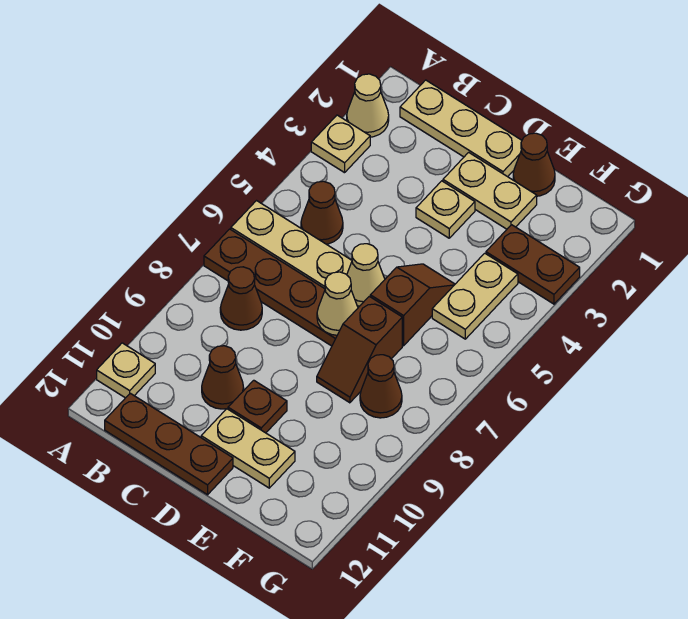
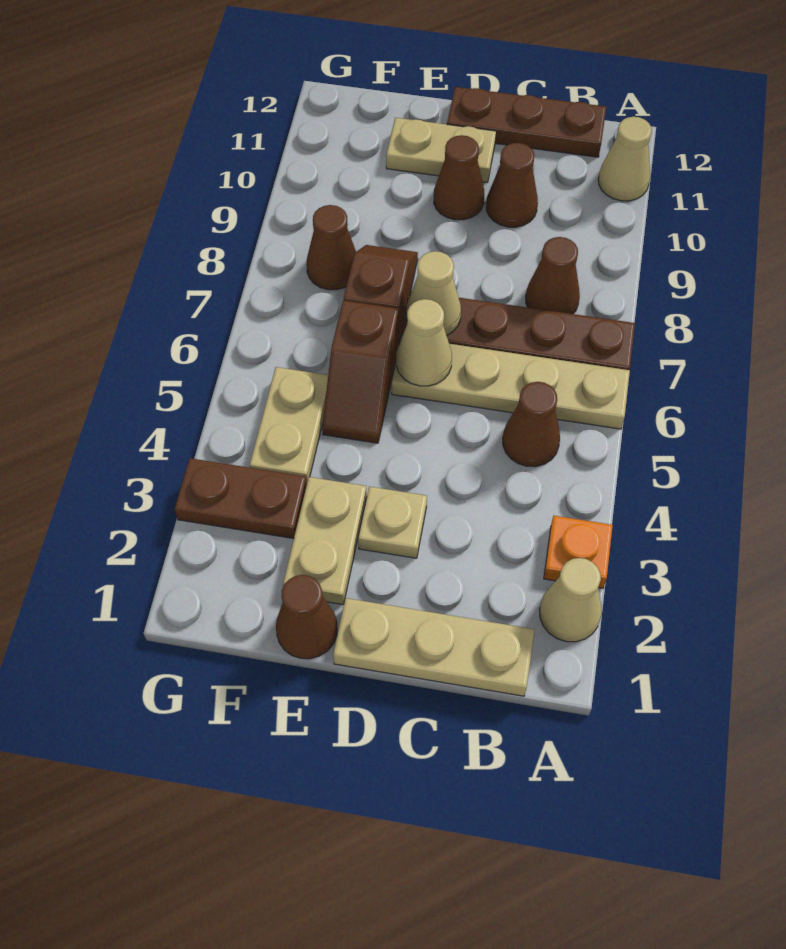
tan plate A3 level 1 -> orange plate A3 level 1
tan plate A11 level 1 -> tan cone A11 level 1
tan plate D2:E2 level 1 -> tan plate E2:E3 level 1
brown plate D10 level 1 -> brown cone D10 level 1

